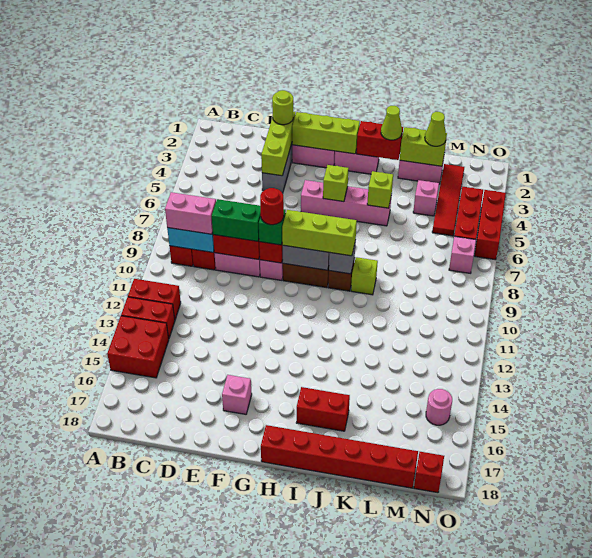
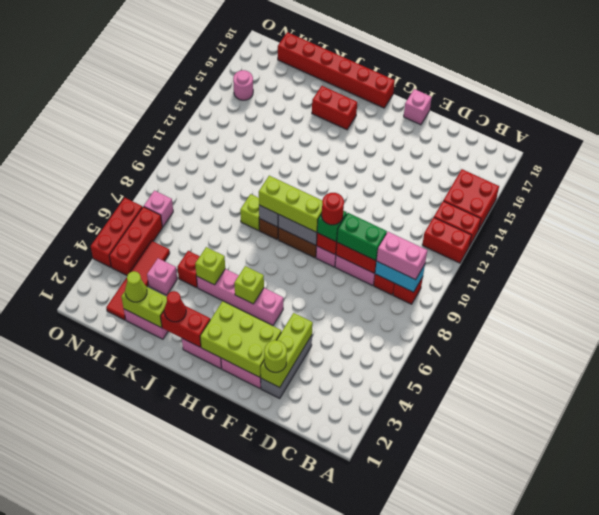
lime brick F2:H2 level 2 -> lime brick F2:H3 level 2
pink brick F16 level 1 -> pink brick F18 level 1
lime cone J2 level 3 -> red cone J2 level 3
red brick N18 level 1 -> red brick K5 level 1

